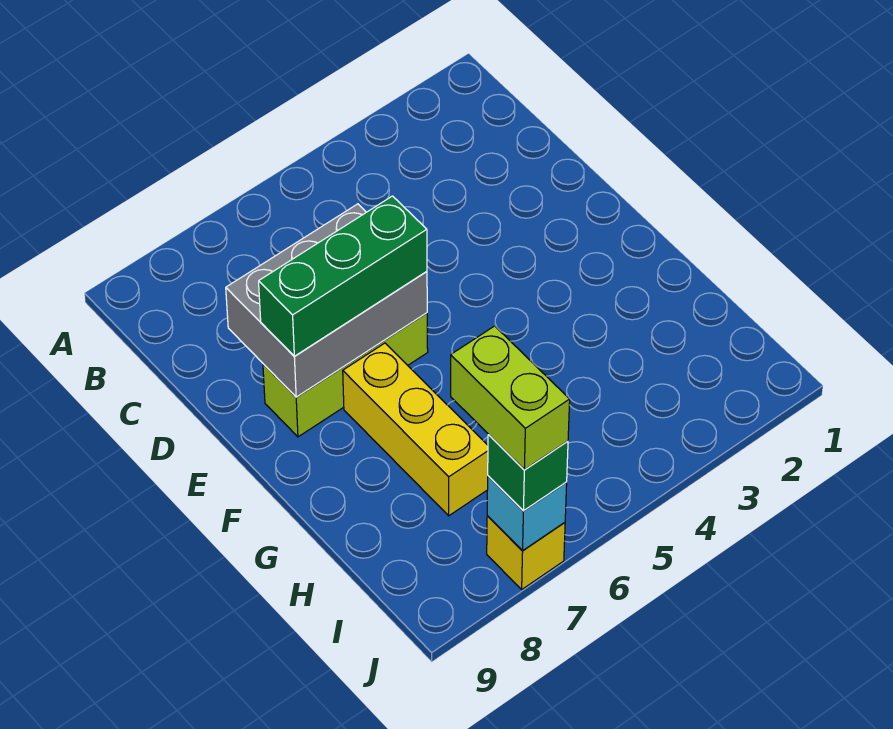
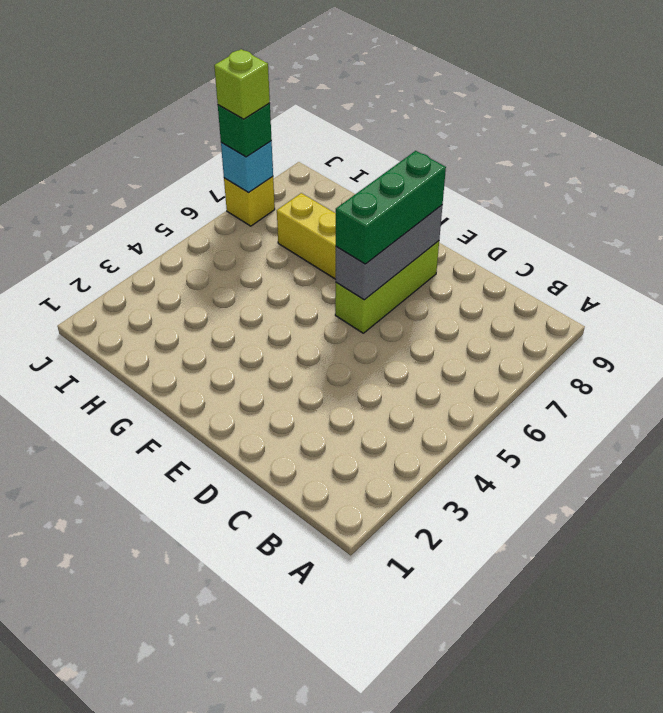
grey brick D6:E8 level 2 -> grey brick E6:E8 level 2
lime brick I7:J7 level 4 -> lime brick J7 level 4

